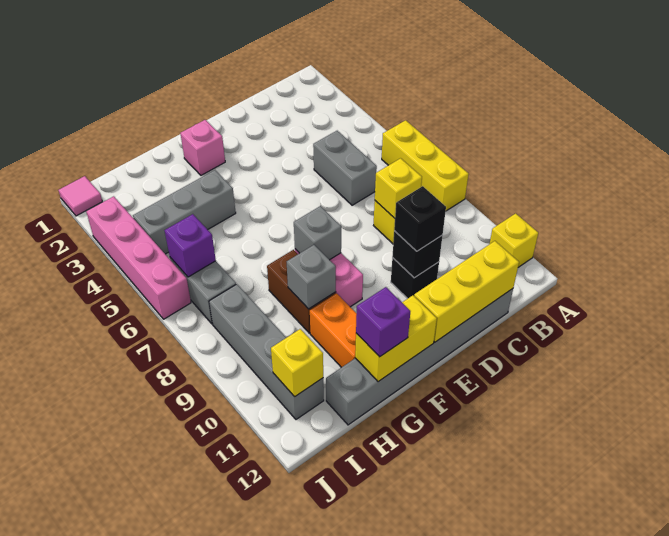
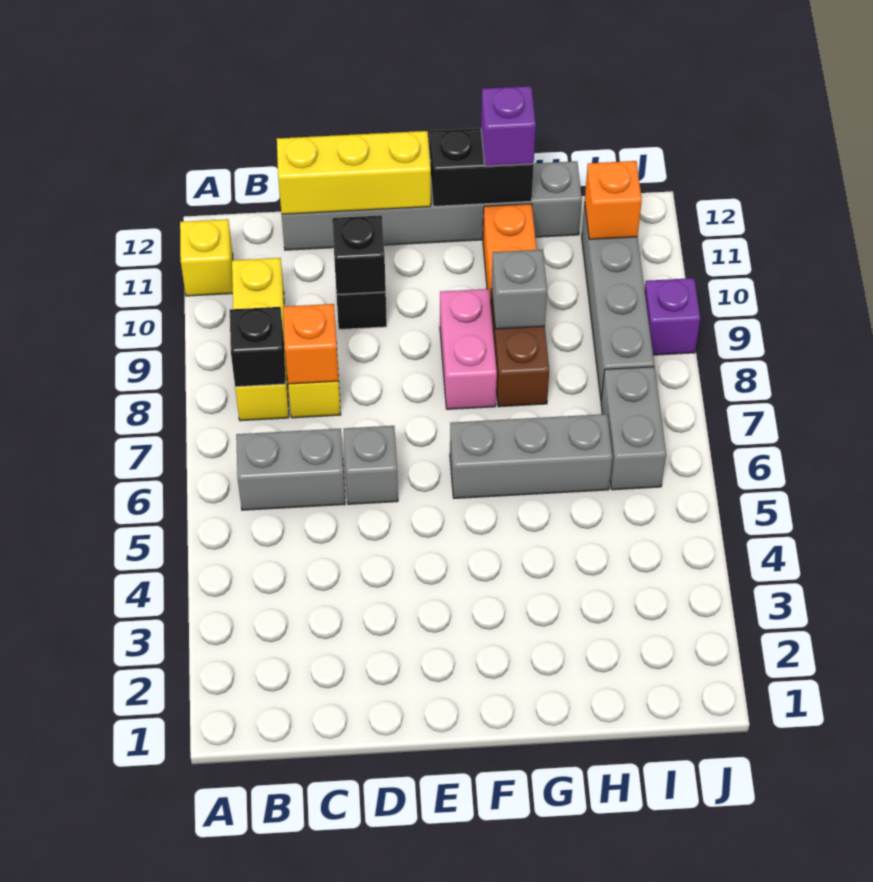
yellow brick A6:A8 level 1 -> yellow brick B8:B10 level 1
grey brick C5:C6 level 1 -> grey brick B6:C6 level 1
yellow brick C8 level 2 -> orange brick C8 level 2
black brick D10 level 3 -> black brick B8 level 2
pink brick F2 level 1 -> none
grey brick F8 level 2 -> grey brick D6 level 1
yellow brick F12:G12 level 2 -> black brick F12:G12 level 2
grey brick G4:I4 level 1 -> grey brick F6:H6 level 1
purple brick I6 level 2 -> purple brick J9 level 1
yellow brick I11 level 2 -> orange brick I11 level 2
pink tile J1 level 1 -> none
pink brick J3:J6 level 1 -> none

